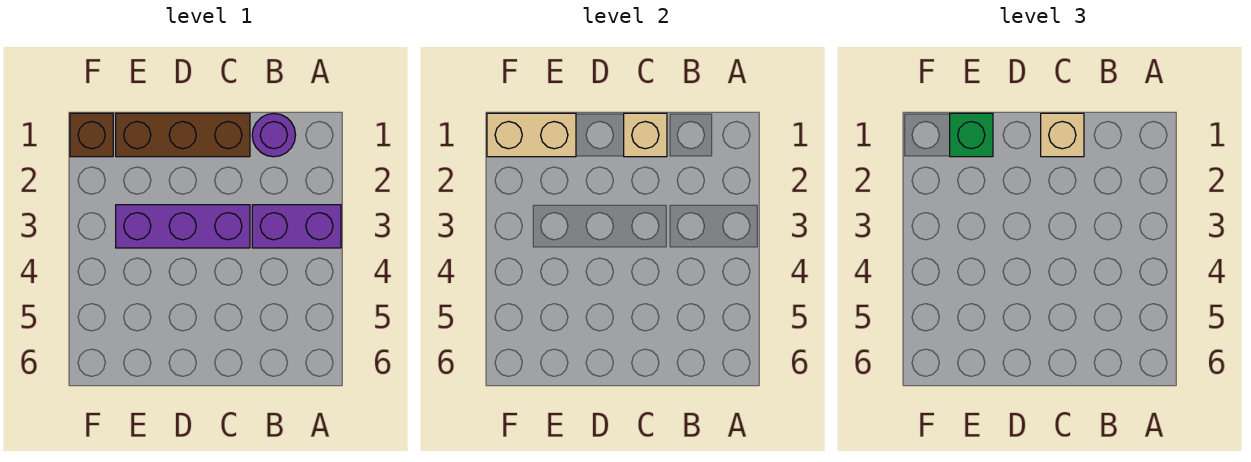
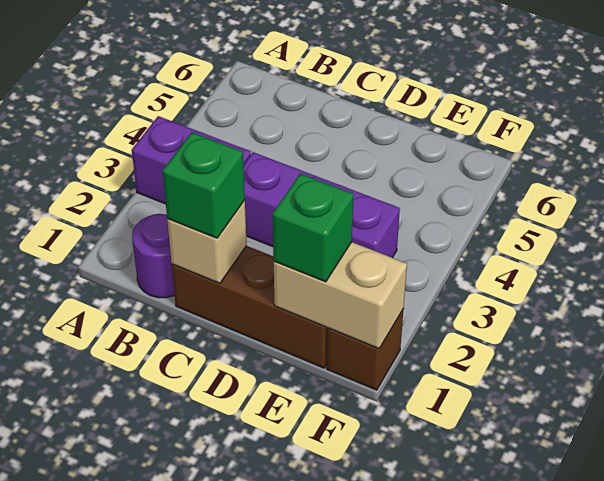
tan brick C1 level 3 -> green brick C1 level 3

